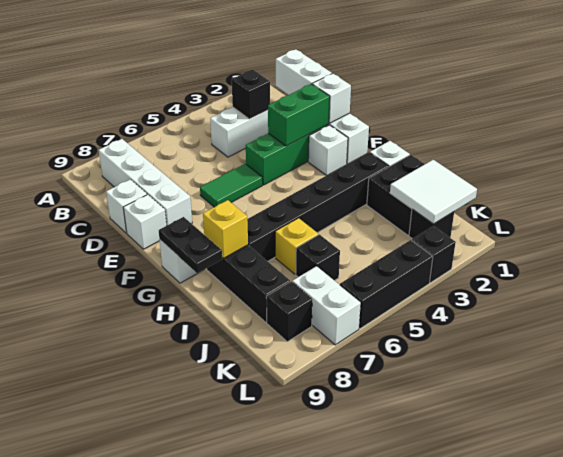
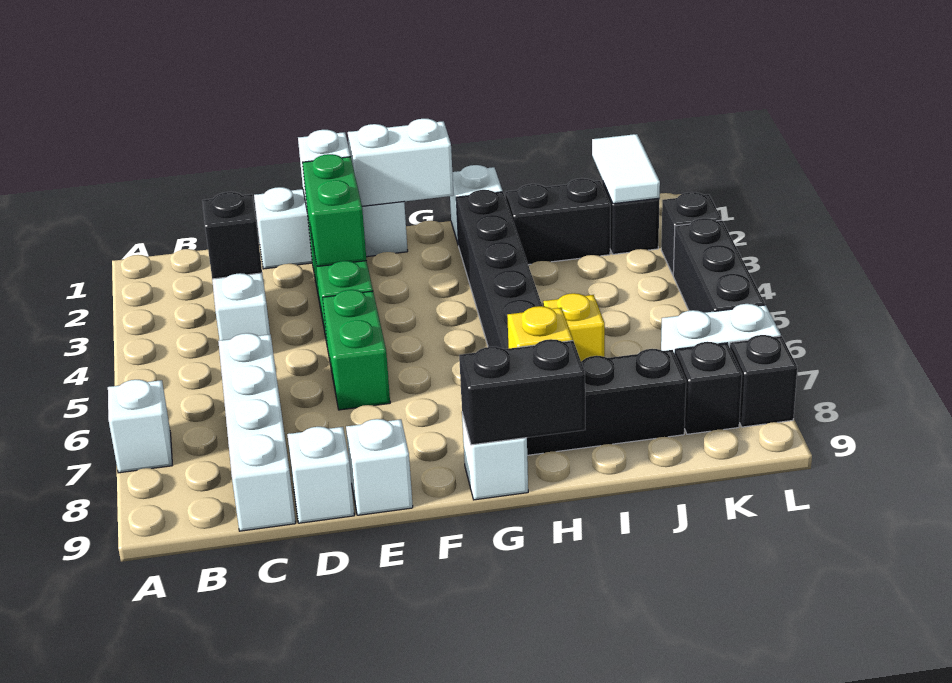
white brick B8:E8 level 1 -> white brick C6:C9 level 1
white brick C1:D1 level 2 -> white brick F1:G1 level 2
green tile E5:E6 level 1 -> green brick E5:E6 level 1
white brick F2 level 1 -> white brick A7 level 1
black plate G9:H9 level 2 -> black brick G9:H9 level 2
black brick I1:J2 level 1 -> black brick I2:J2 level 1
white tile J1:K2 level 2 -> white tile K1:K2 level 2
black brick J6 level 1 -> black brick L8 level 1

